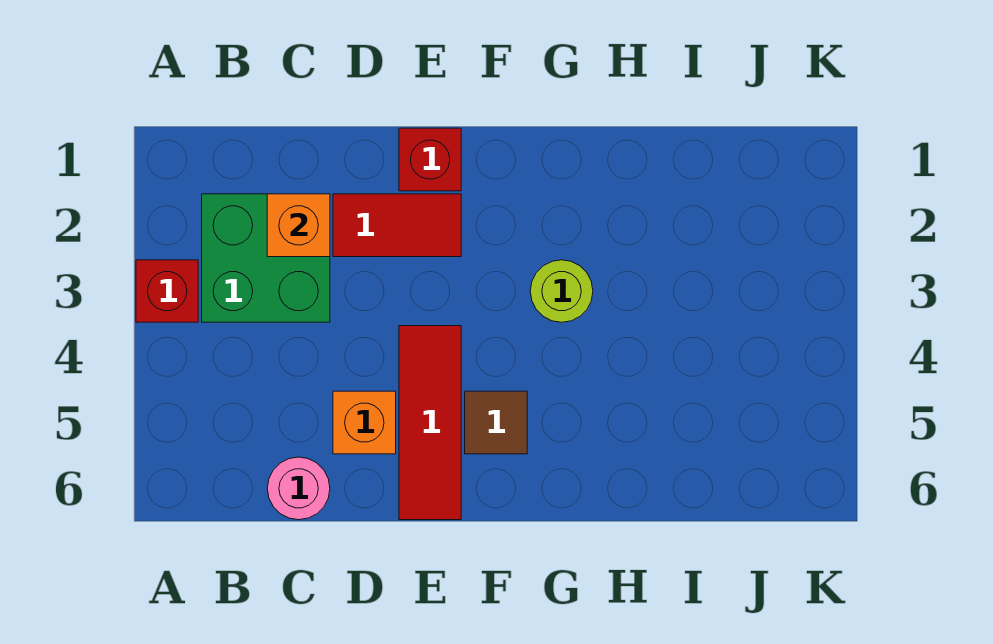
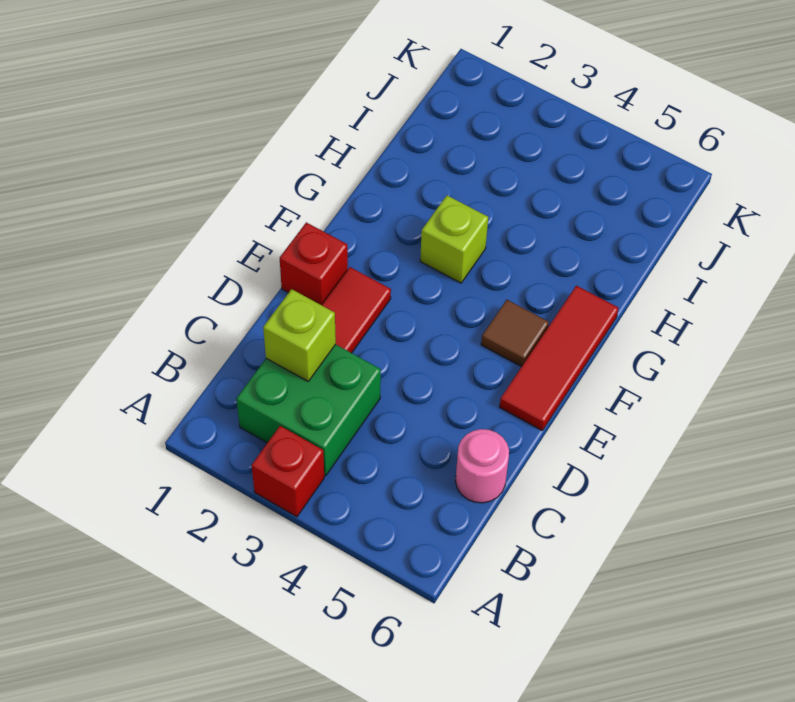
orange brick C2 level 2 -> lime brick C2 level 2
orange brick D5 level 1 -> none
red tile E4:E6 level 1 -> red tile E6:G6 level 1
lime round brick G3 level 1 -> lime brick G3 level 1

